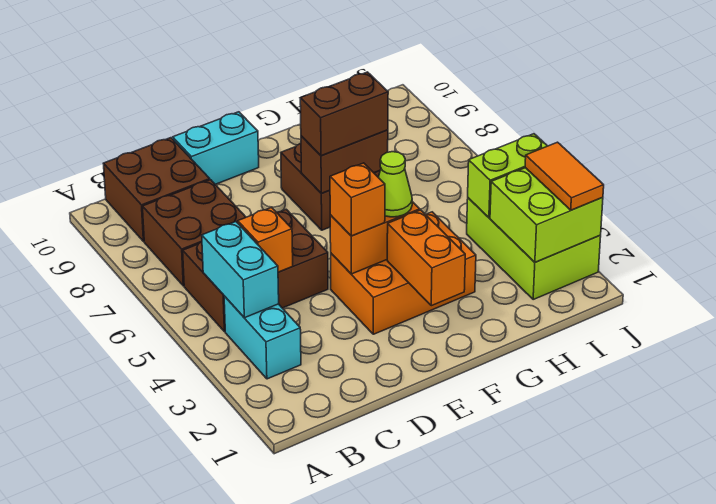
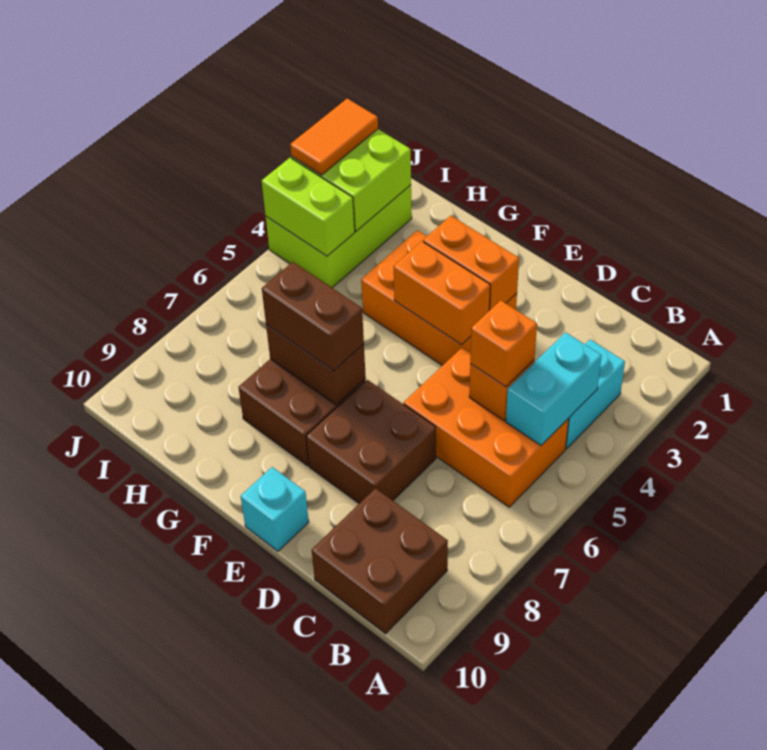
brown brick B5:D6 level 1 -> orange brick B5:D6 level 1
brown brick B7:C8 level 1 -> brown brick D7:E8 level 1
cyan brick D10:E10 level 1 -> cyan brick E10 level 1
orange brick E4 level 3 -> orange brick C5 level 3
orange brick F2:F3 level 2 -> orange brick E3:F3 level 2
lime cone F4 level 3 -> none

